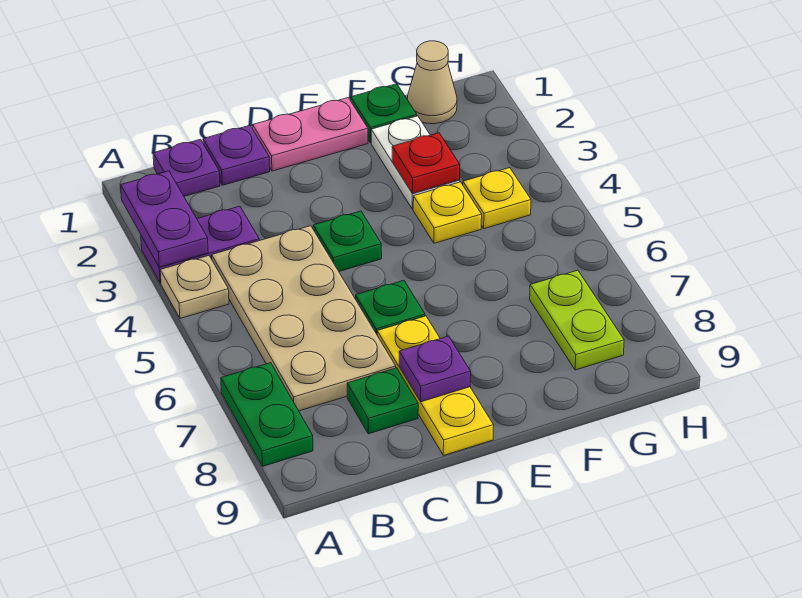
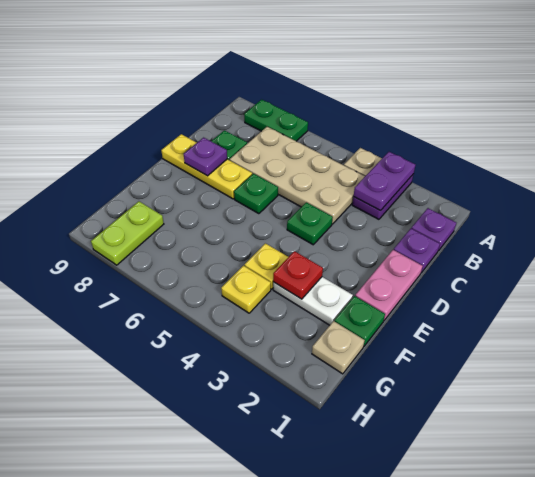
purple plate A2:A3 level 2 -> purple plate A3:B3 level 2
tan cone G1 level 1 -> tan plate G1 level 1
lime plate G7:G8 level 1 -> lime plate G8:H8 level 1

